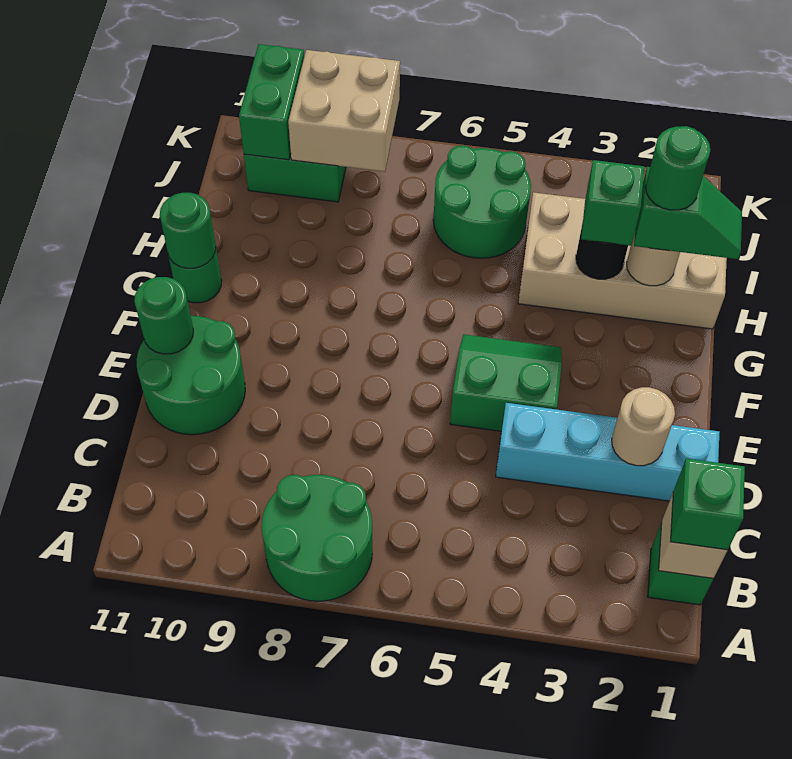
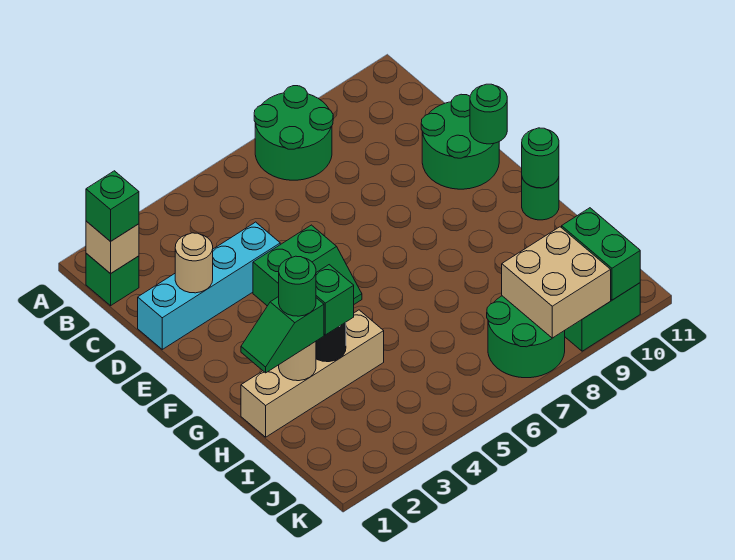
tan brick H1:I4 level 1 -> tan brick H1:H4 level 1
green round brick I5:J6 level 1 -> green round brick J7:K8 level 1

